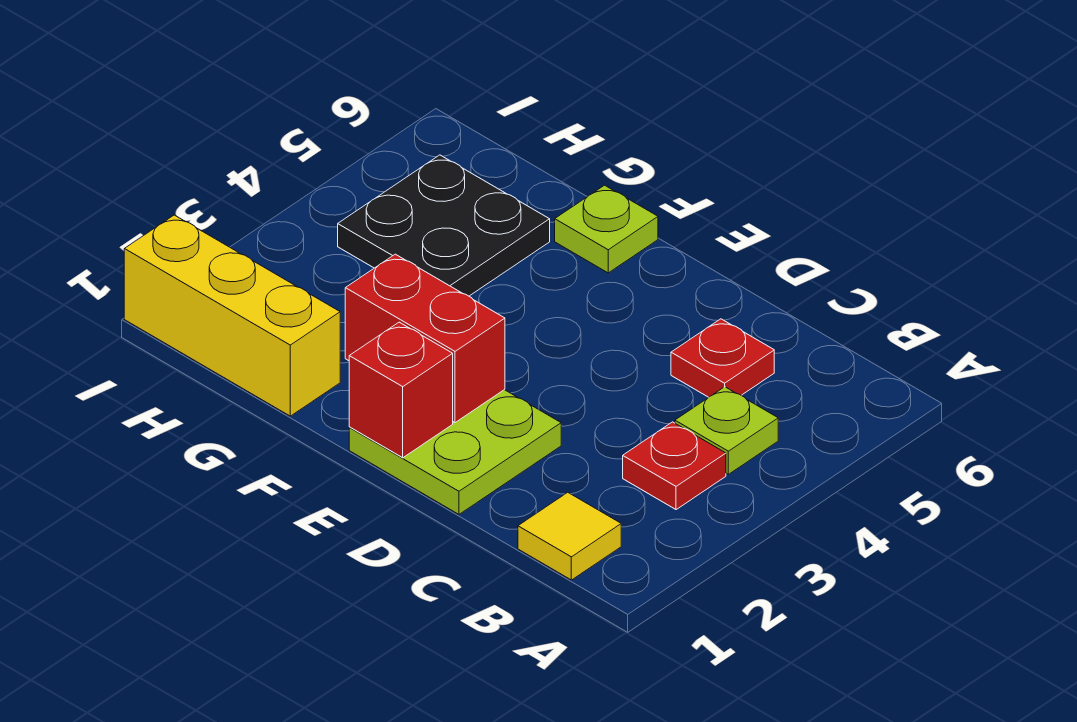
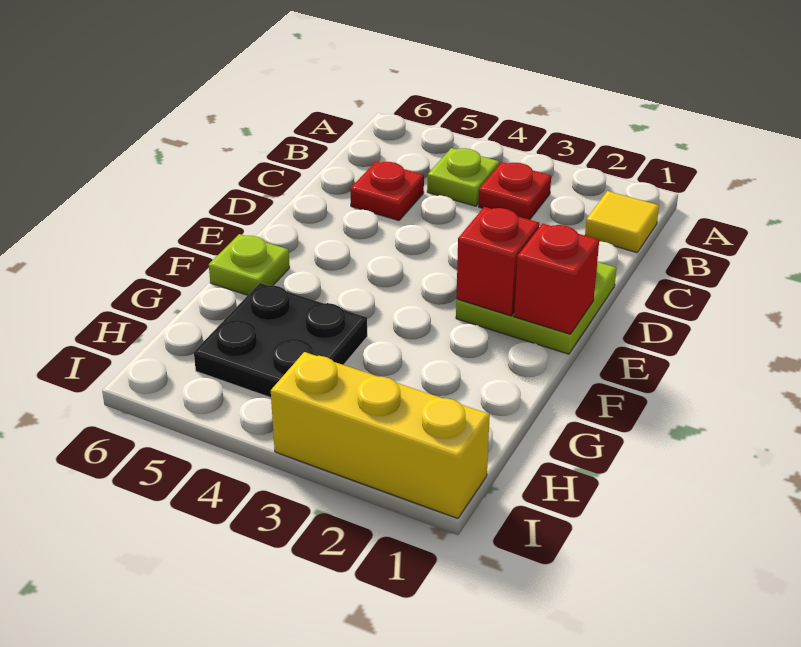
red brick E2:F2 level 2 -> red brick E2 level 2
yellow brick G1:I1 level 1 -> yellow brick I1:I3 level 1

